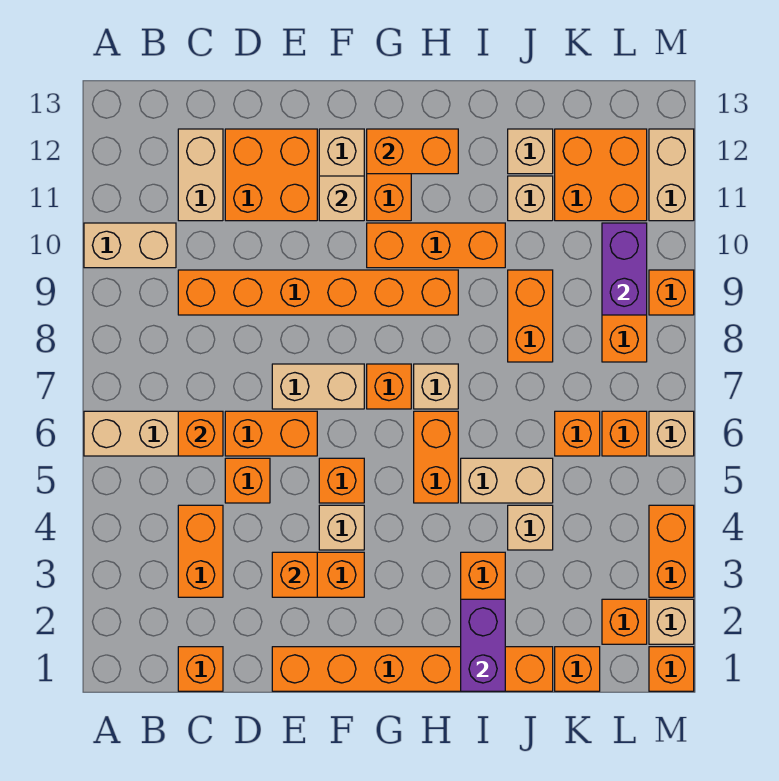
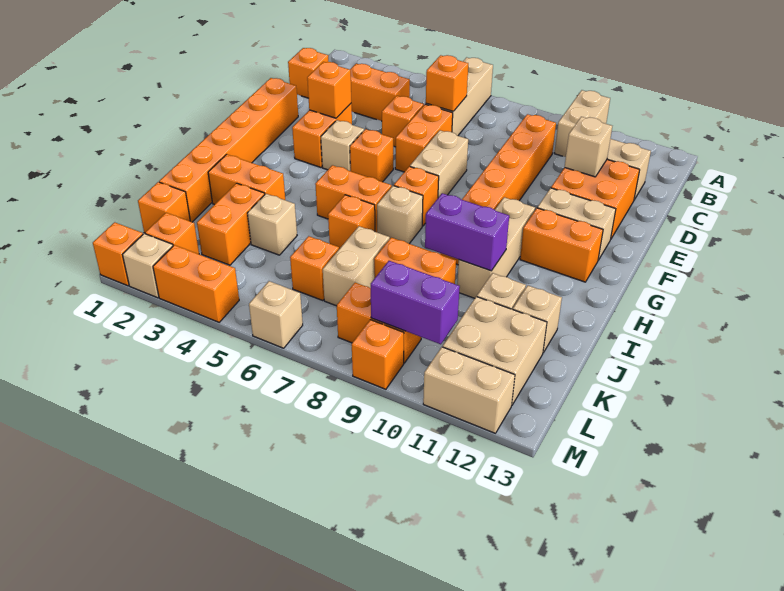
tan brick F11 level 2 -> tan brick D11 level 2
orange brick G10:I10 level 1 -> tan brick G10:I10 level 1
orange brick G12:H12 level 2 -> orange brick J3:K3 level 1
purple brick I1:I2 level 2 -> purple brick I9:I10 level 2
tan brick I5:J5 level 1 -> tan brick J7:K7 level 1
orange brick K11:L12 level 1 -> tan brick K11:L12 level 1
orange brick L6 level 1 -> orange brick I6 level 1

